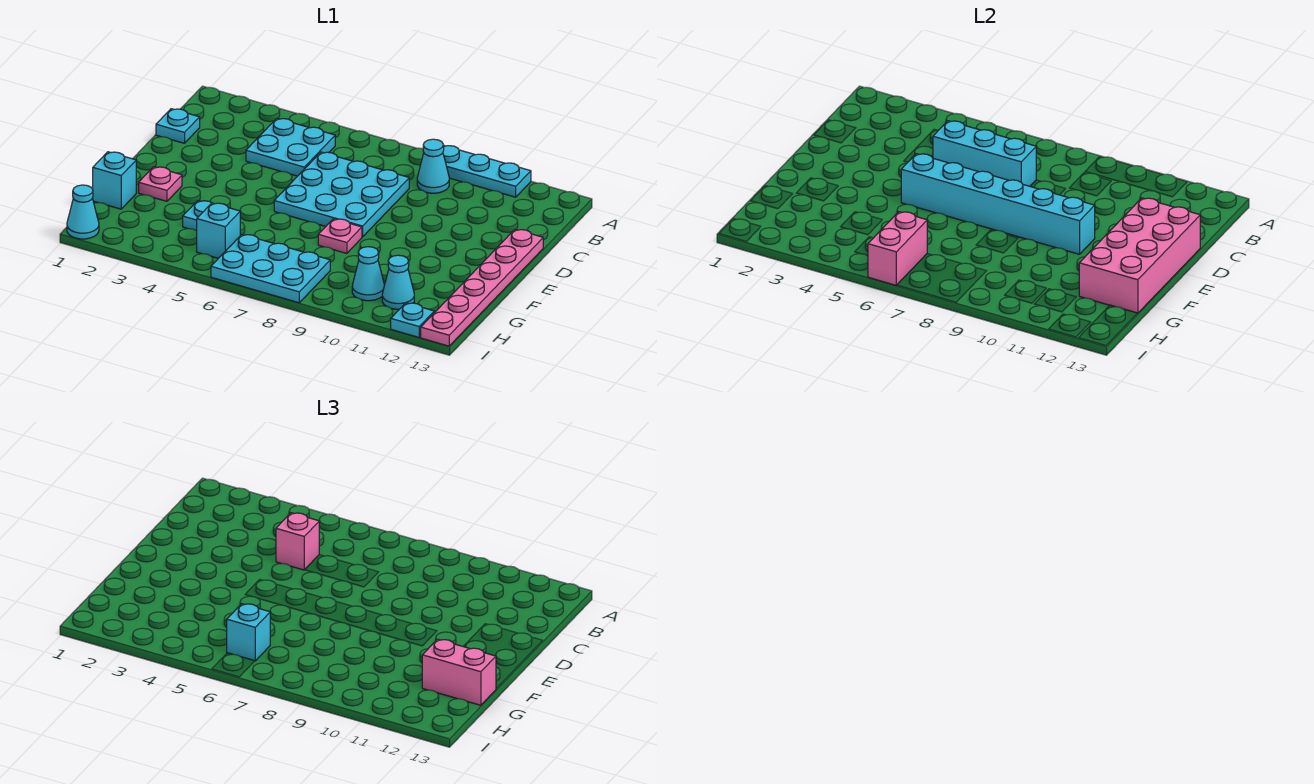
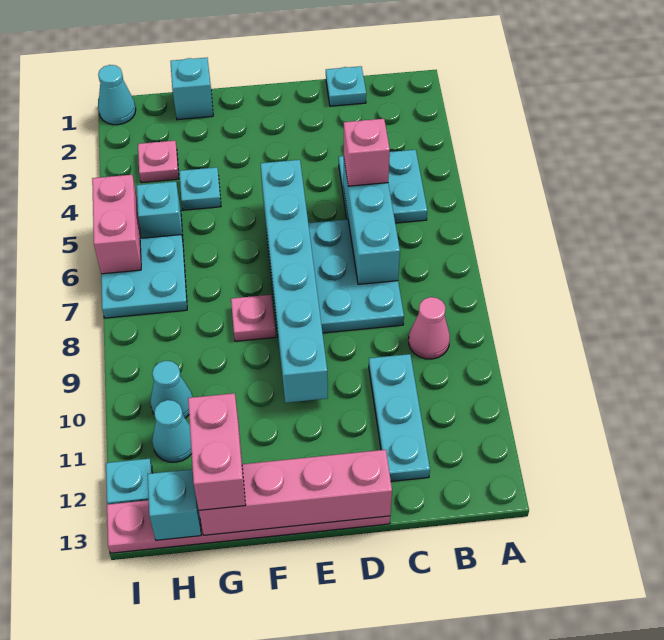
cyan plate A9:A11 level 1 -> cyan plate C10:C12 level 1
cyan cone B9 level 1 -> pink cone B9 level 1
pink brick D12:G13 level 2 -> pink brick D13:G13 level 2
pink plate F2 level 1 -> pink plate H3 level 1
cyan plate H6:I8 level 1 -> cyan plate H6:I7 level 1
pink brick H6:I6 level 2 -> pink brick I5:I6 level 2
cyan brick H6 level 3 -> cyan brick H13 level 2

